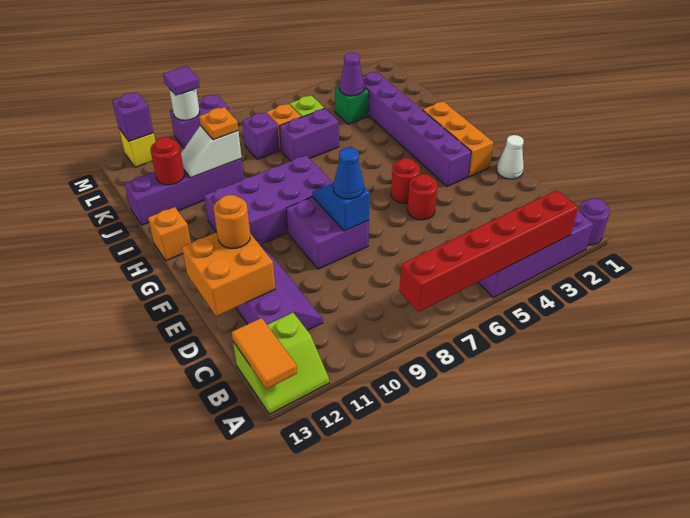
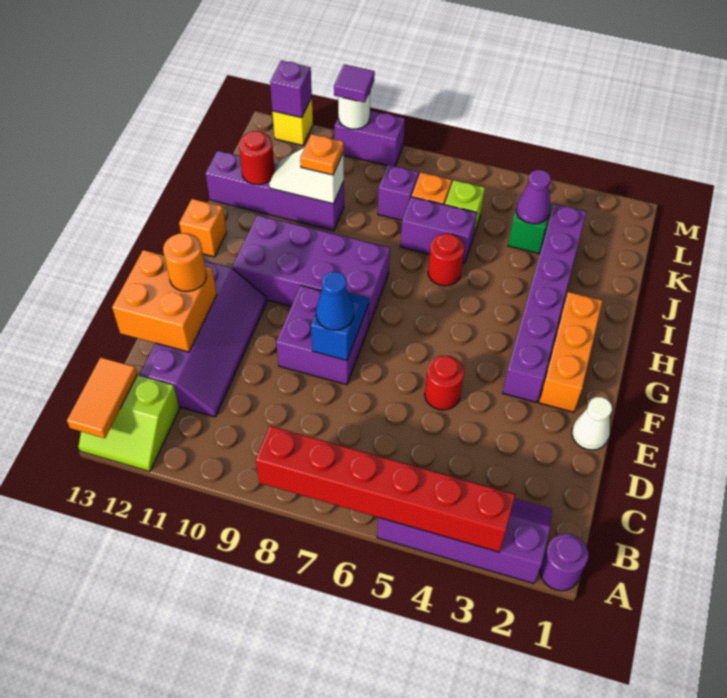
red round brick F5 level 1 -> red round brick I6 level 1

